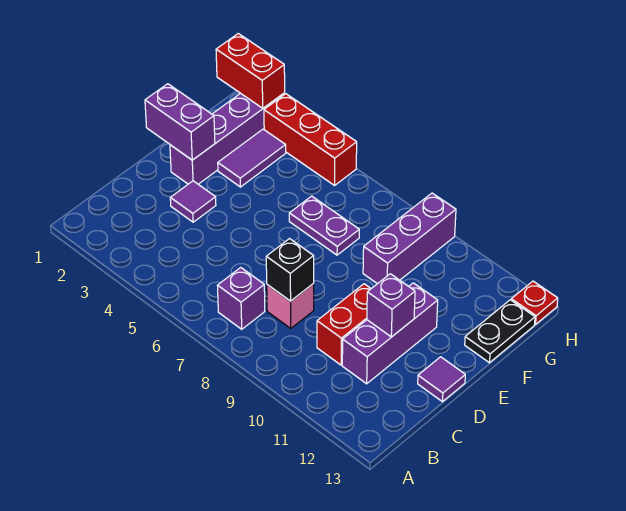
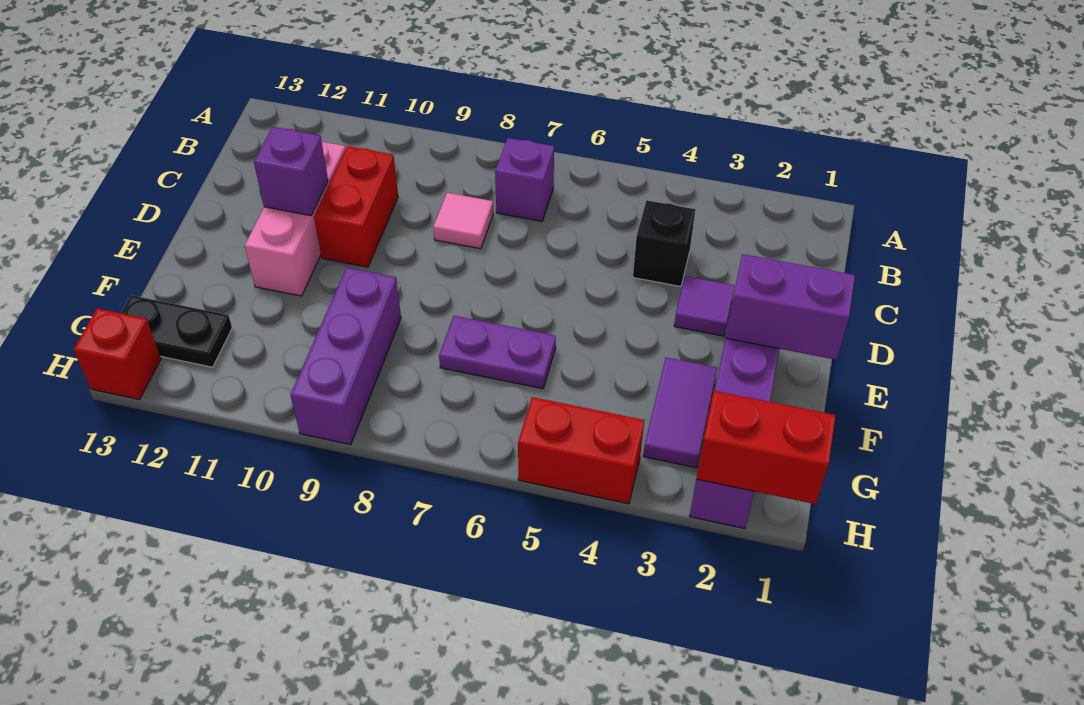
pink brick C8 level 1 -> pink tile C8 level 1
black brick C8 level 2 -> black brick C4 level 1
purple brick C11:E11 level 1 -> pink brick C11:E11 level 1
purple tile D13 level 1 -> none
black plate F13:G13 level 1 -> black plate G12:G13 level 1
red brick H3:H5 level 1 -> red brick H4:H5 level 1
red plate H13 level 1 -> red brick H13 level 1

